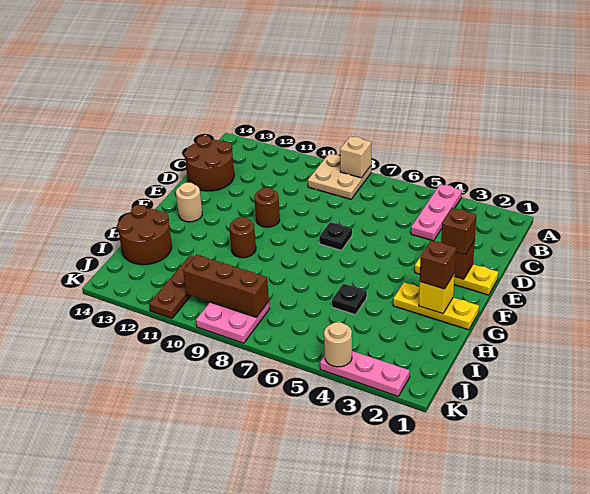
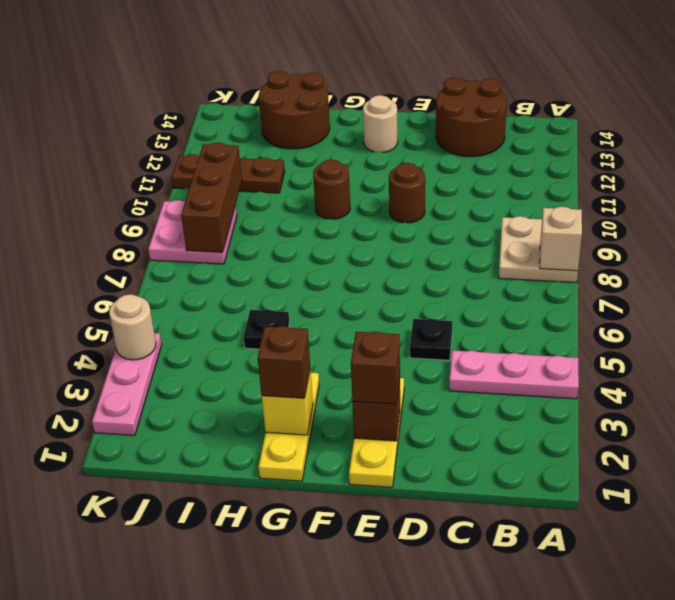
black plate E7 level 1 -> black plate D5 level 1

